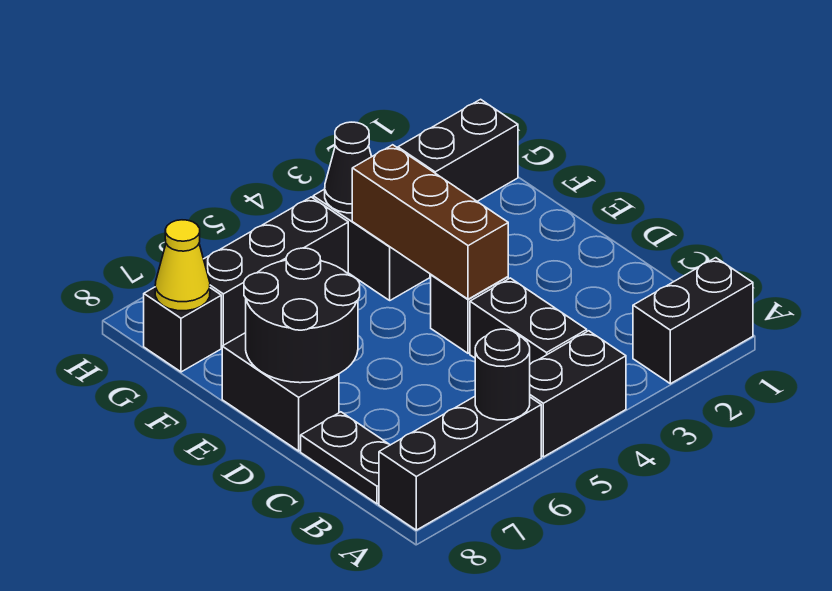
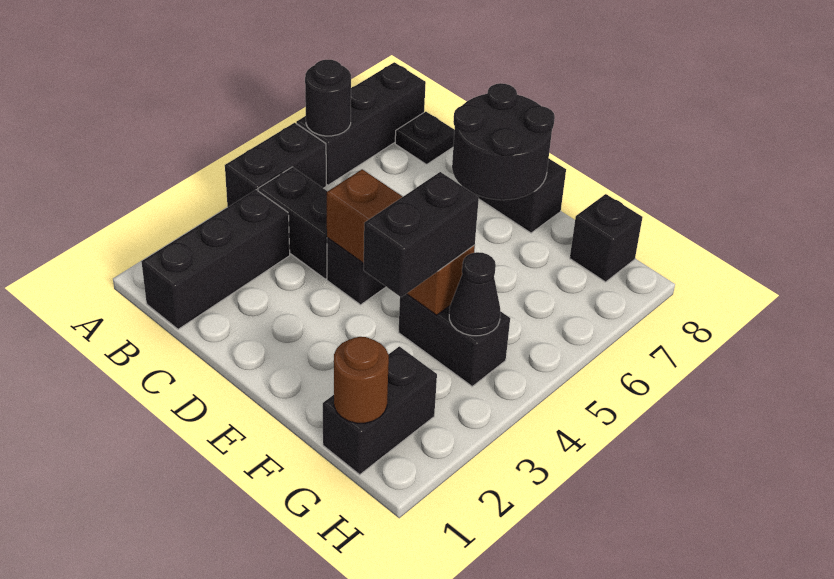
black brick A1:A2 level 1 -> black brick F3:F4 level 3
black plate B8:C8 level 1 -> black plate B8 level 1
none -> brown round brick G1 level 2
black brick G5:G7 level 1 -> black brick B1:B3 level 1
yellow cone G8 level 2 -> none

